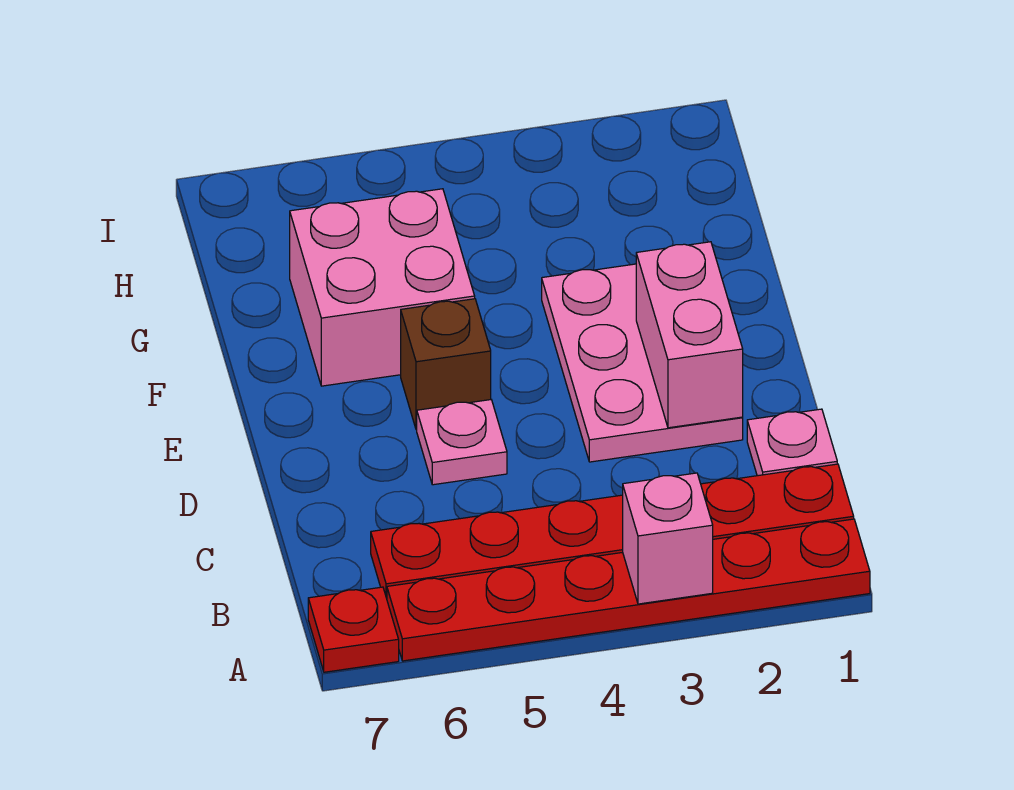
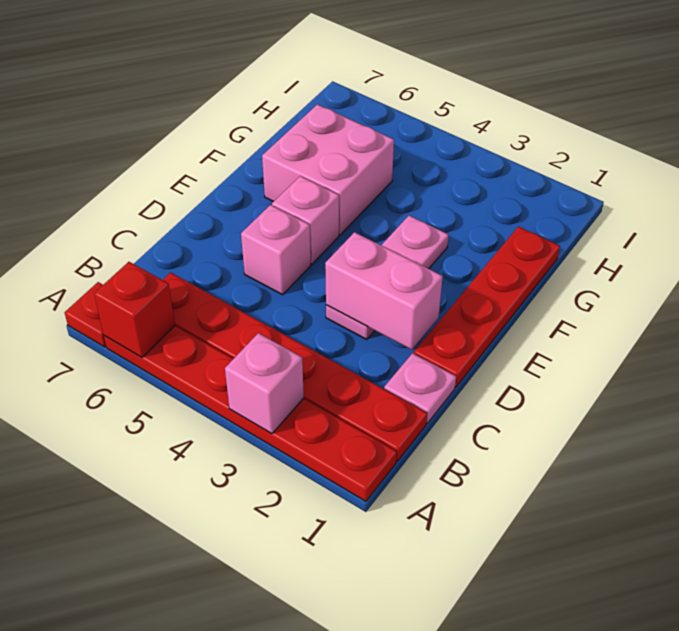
none -> red brick A6 level 2
none -> red plate D1:G1 level 1
pink plate D2:F3 level 1 -> pink plate D3:F3 level 1
pink brick D2:E2 level 2 -> pink brick D2:D3 level 2
pink plate D5 level 1 -> pink brick D5 level 1
brown brick E5 level 1 -> pink brick E5 level 1

